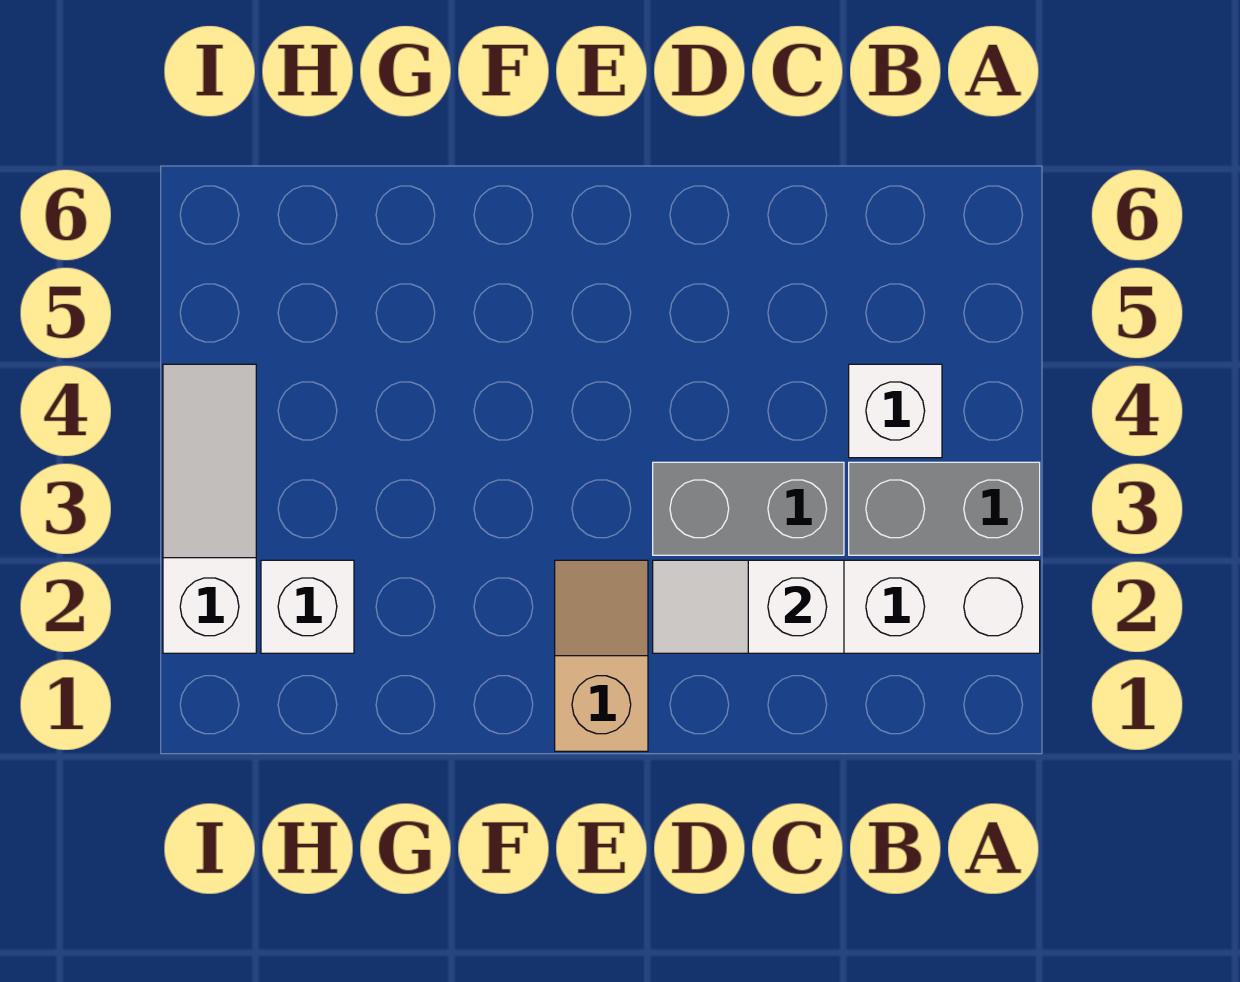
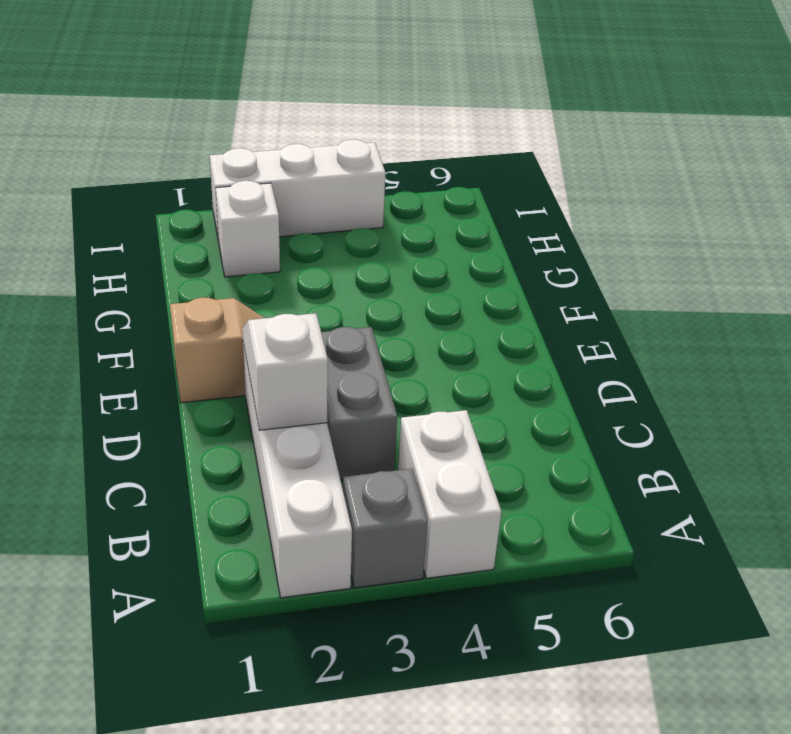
grey brick A3:B3 level 1 -> grey brick A3 level 1
white brick B4 level 1 -> white brick A4:B4 level 1
white slope I2:I4 level 1 top 2 -> white brick I2:I4 level 1

